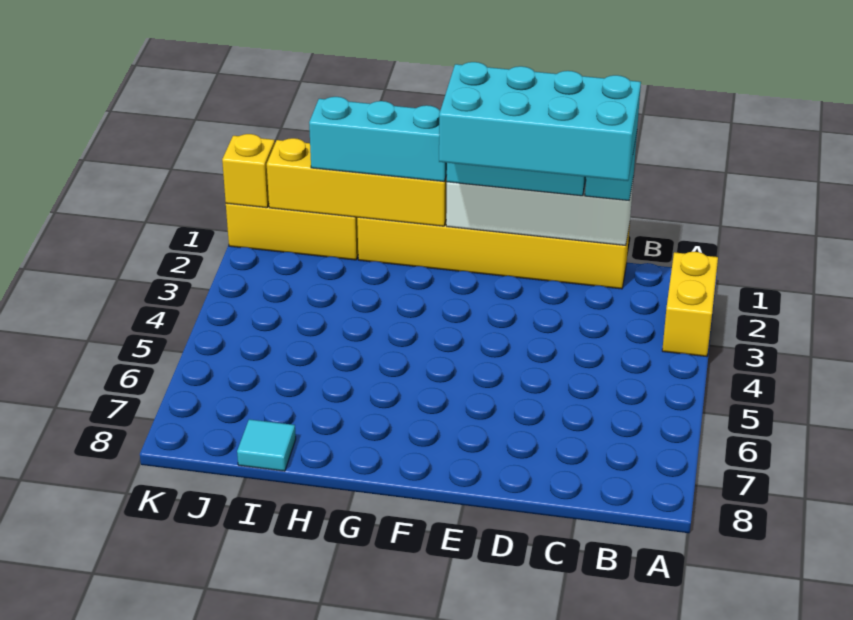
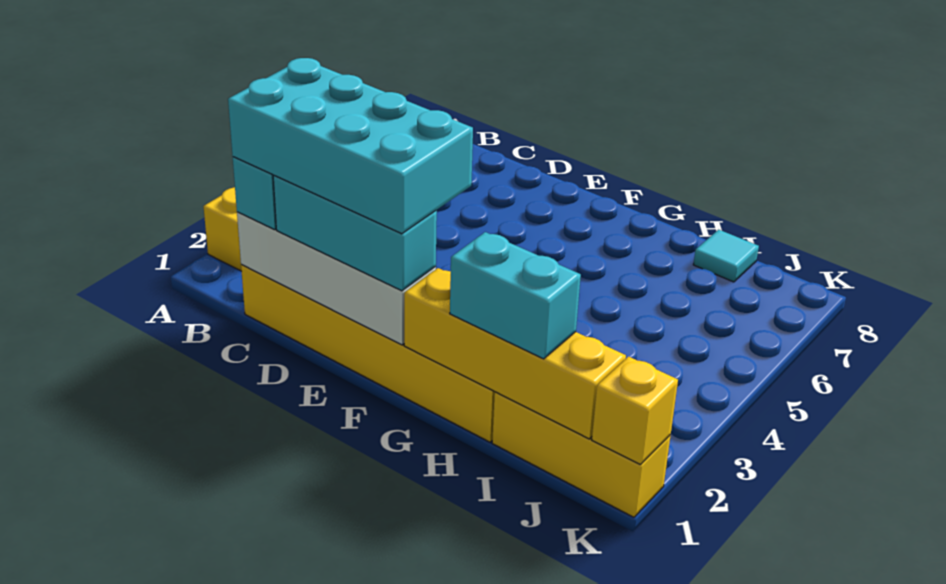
cyan brick G1:I1 level 3 -> cyan brick H1:I1 level 3

